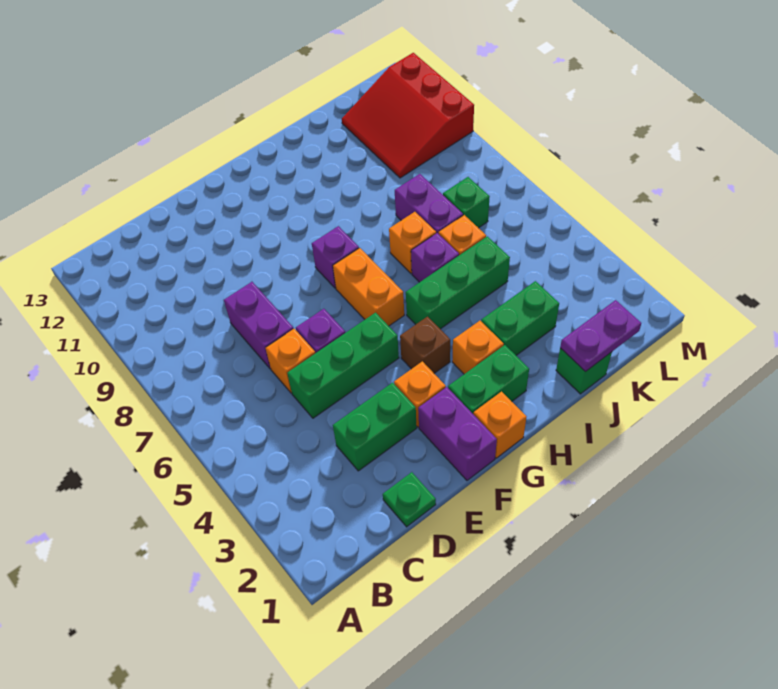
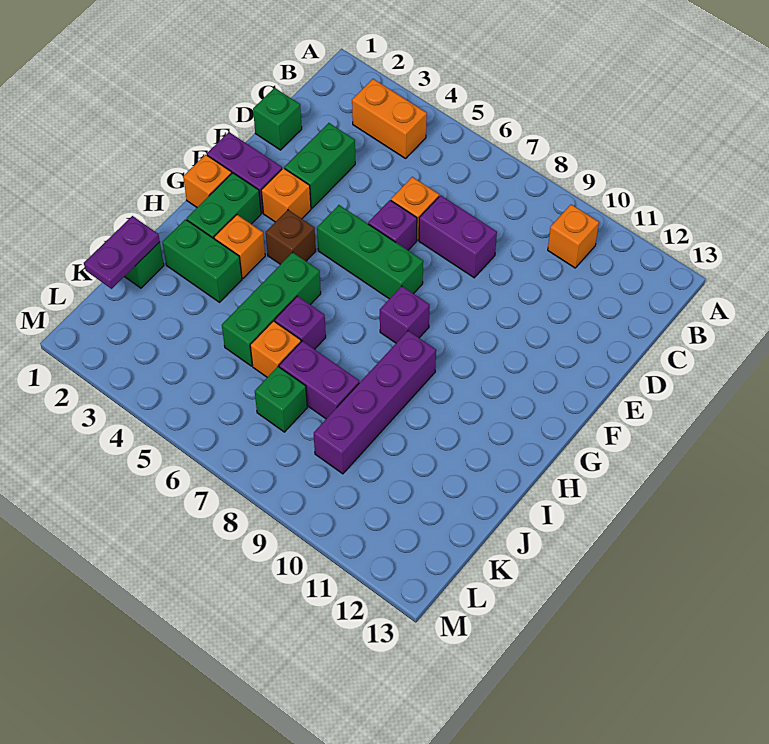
green plate D1 level 1 -> green brick D1 level 1
green brick D5:F5 level 1 -> green brick F5:F7 level 1
orange brick G6:G7 level 1 -> orange brick B3:B4 level 1
none -> purple brick H9:K9 level 1
green brick I3:J3 level 1 -> green brick I2:I3 level 1
orange brick I7 level 1 -> orange brick B10 level 1
red slope K10:M12 level 1 top M -> none

